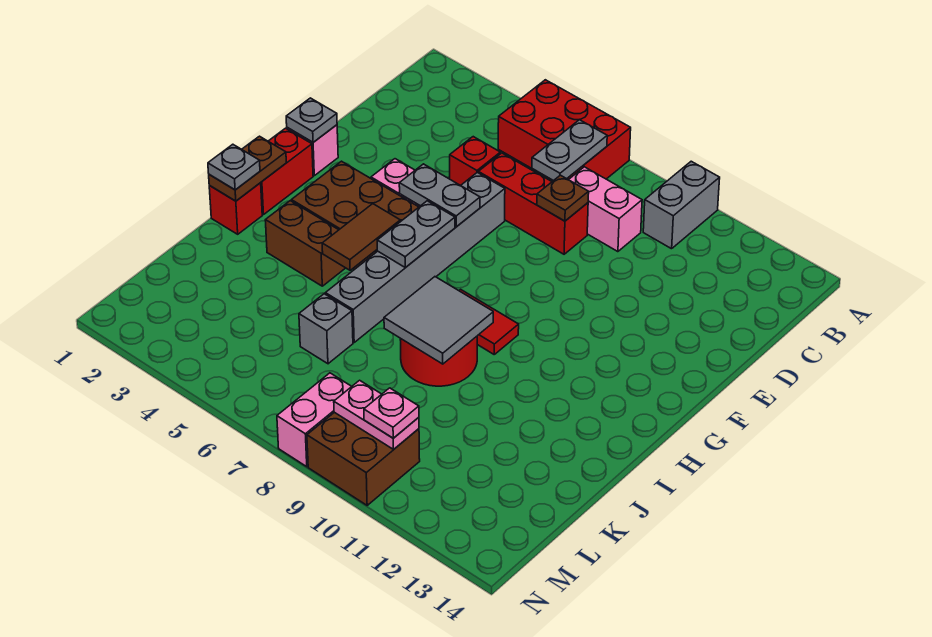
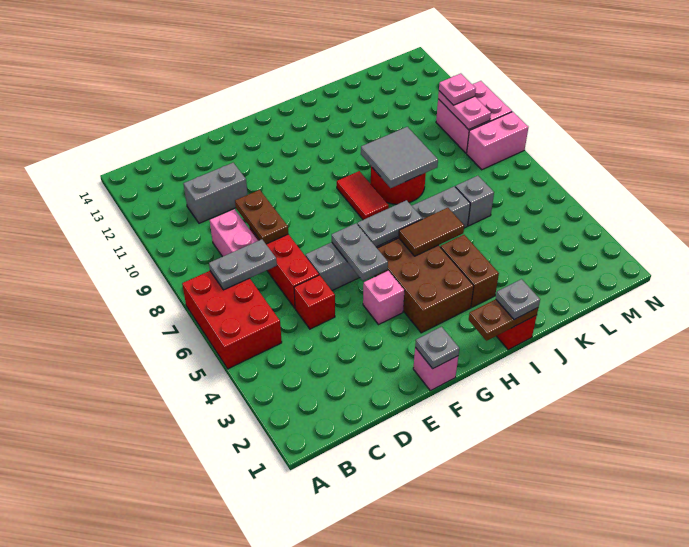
grey brick A10:B10 level 1 -> grey brick C11:D11 level 1
brown plate D8 level 2 -> brown plate D8:D9 level 2
red brick G1:H1 level 1 -> none
brown brick M9:N10 level 1 -> pink brick M9:N10 level 1

